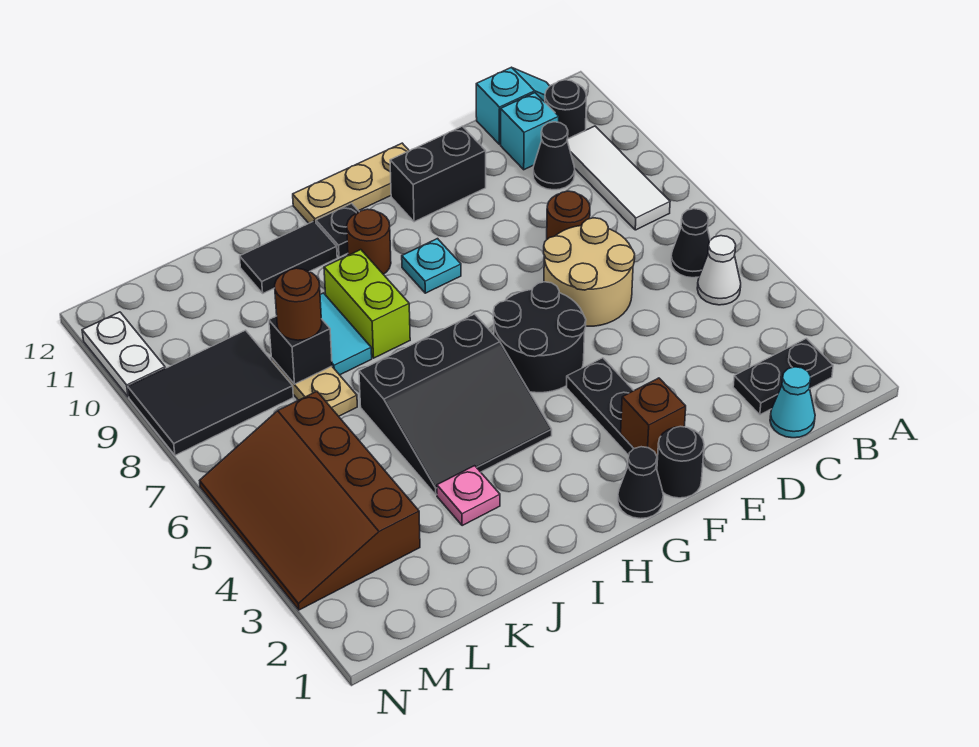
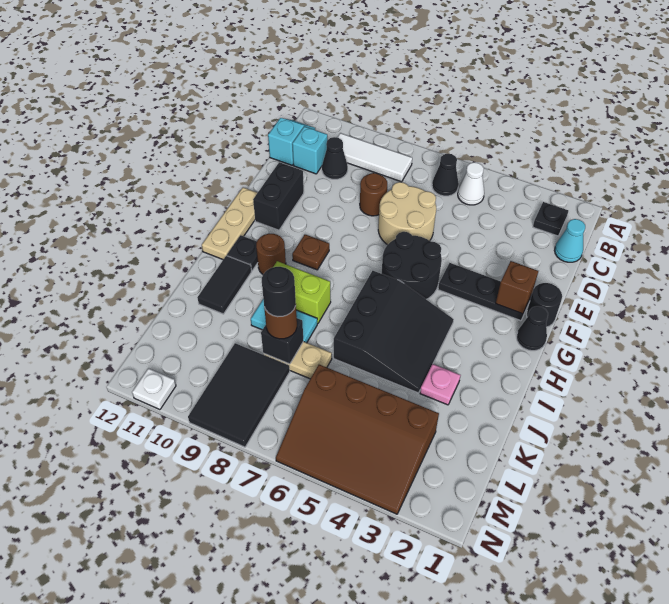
black plate B2:C2 level 1 -> black plate B2 level 1
black round brick B11 level 1 -> black round brick K8 level 4
cyan plate G9 level 1 -> brown plate G9 level 1
white plate N10:N11 level 1 -> white plate N11 level 1

